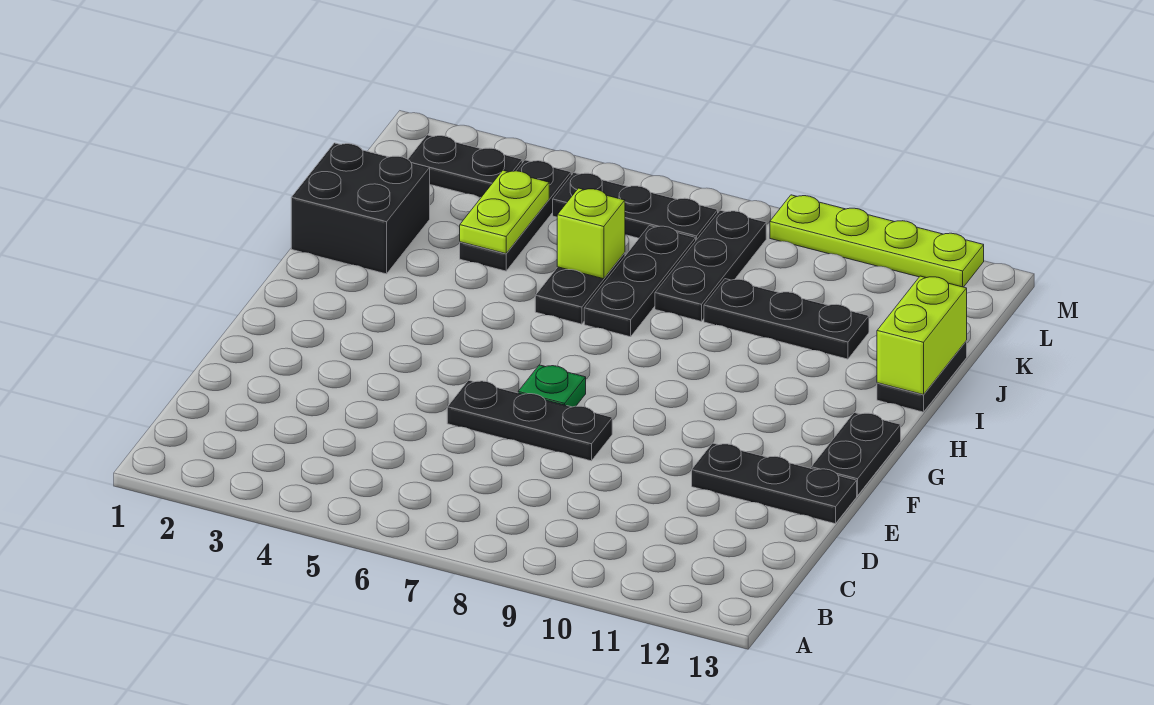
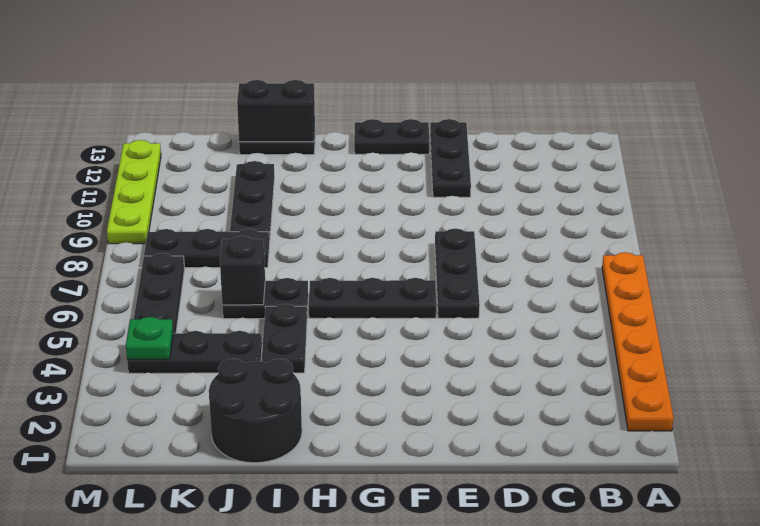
none -> orange plate A2:A7 level 1
green plate F7 level 1 -> green plate L4 level 2
black brick I1:J2 level 1 -> black round brick I1:J2 level 1
black plate I7:K7 level 1 -> black plate F6:H6 level 1
lime brick I13:J13 level 2 -> black brick I13:J13 level 2
lime plate J4:K4 level 2 -> none
lime brick J6 level 2 -> black brick J6 level 2
black plate L2:L3 level 1 -> black plate I4:I5 level 1

